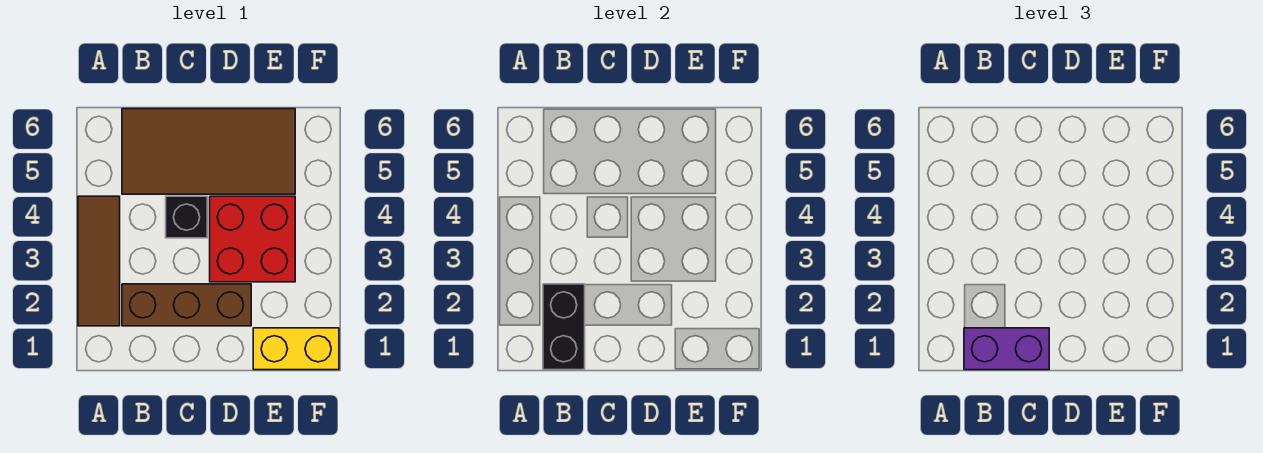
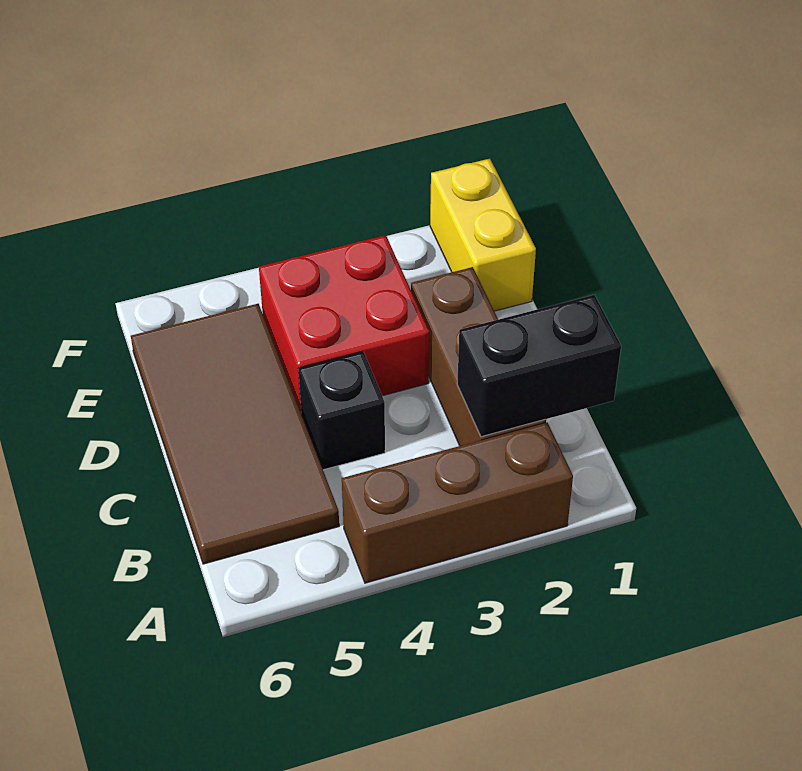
brown tile A2:A4 level 1 -> brown brick A2:A4 level 1
purple brick B1:C1 level 3 -> none

